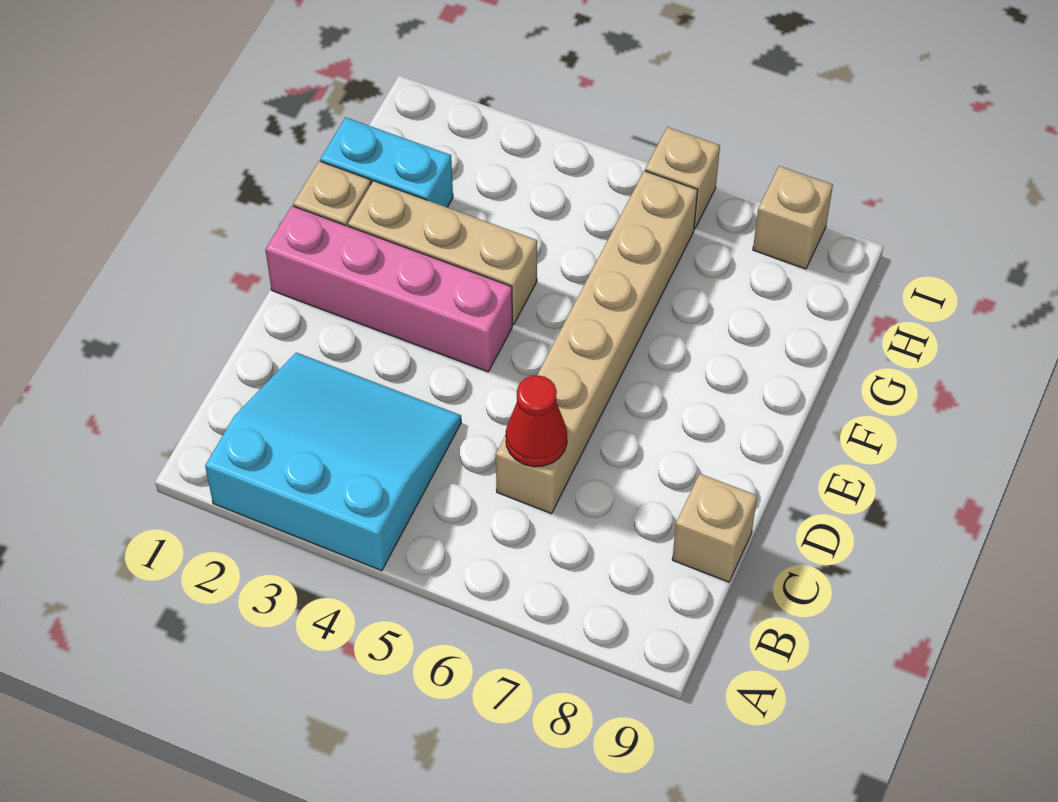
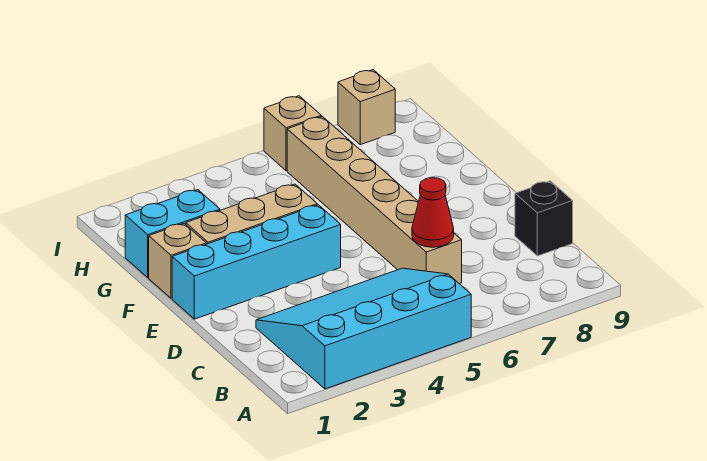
cyan slope A2:C4 level 1 top A -> cyan slope A2:C5 level 1 top A
tan brick C9 level 1 -> black brick C9 level 1
pink brick E1:E4 level 1 -> cyan brick E1:E4 level 1

